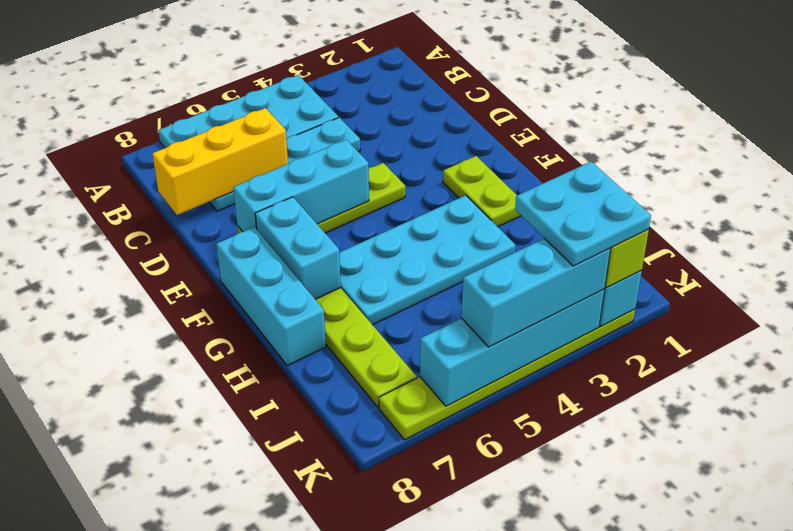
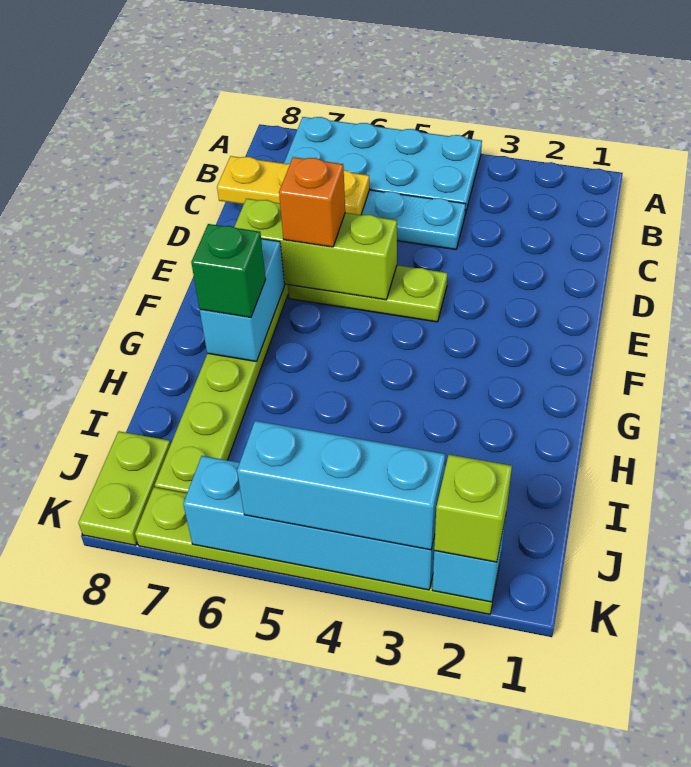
yellow brick C6:C8 level 2 -> yellow plate C6:C8 level 2
cyan brick E5:E7 level 2 -> lime brick E5:E7 level 2
none -> orange brick E6 level 3
lime plate F2:G2 level 1 -> lime plate J8:K8 level 1
cyan brick F8:H8 level 1 -> none
cyan plate G3:H6 level 1 -> none
none -> green brick G7 level 3
cyan plate J2:K3 level 4 -> none

